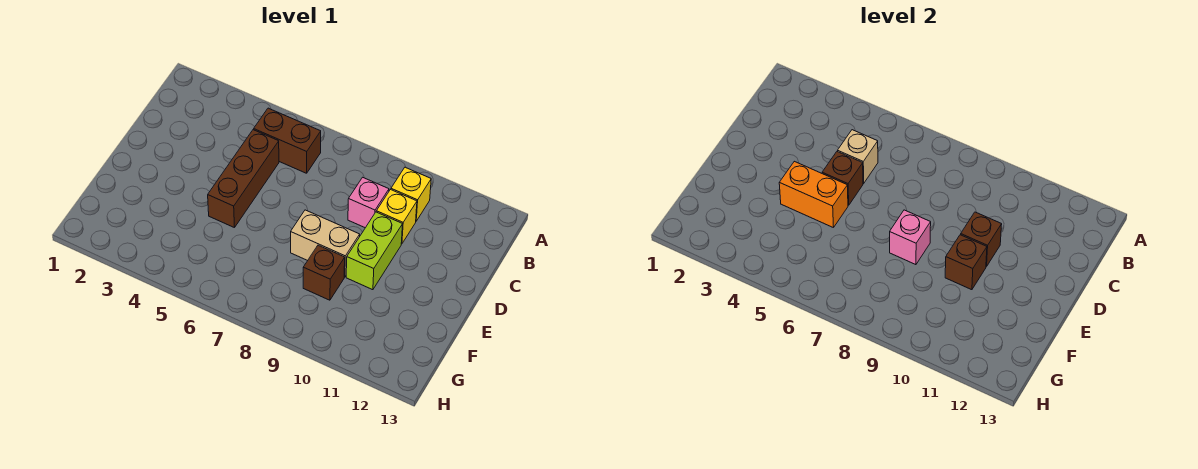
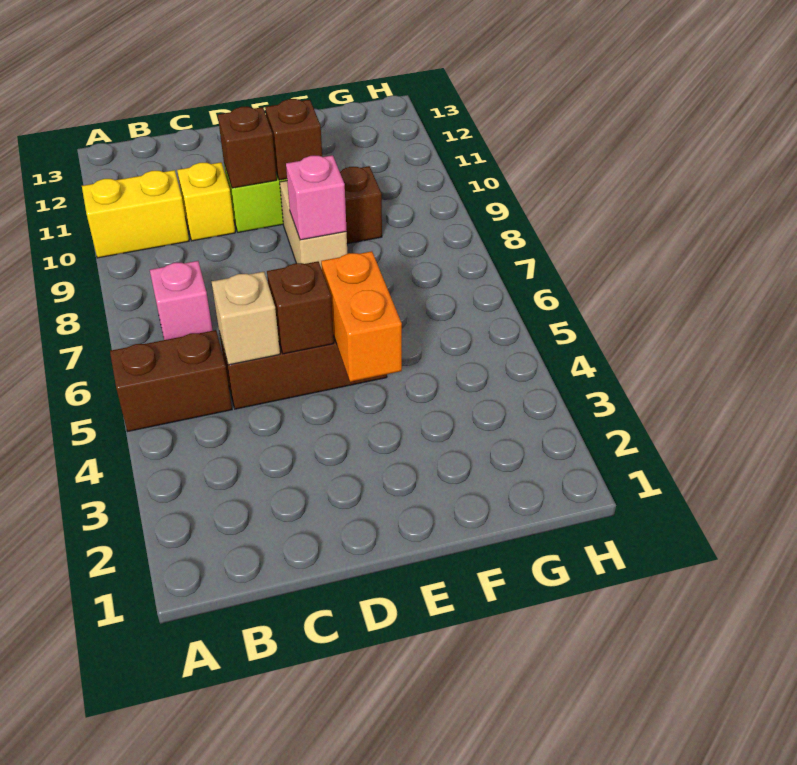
brown brick B5:B6 level 1 -> brown brick A5:B5 level 1
yellow brick B10 level 1 -> yellow brick A10:B10 level 1
pink brick C9 level 1 -> pink brick B7 level 1

